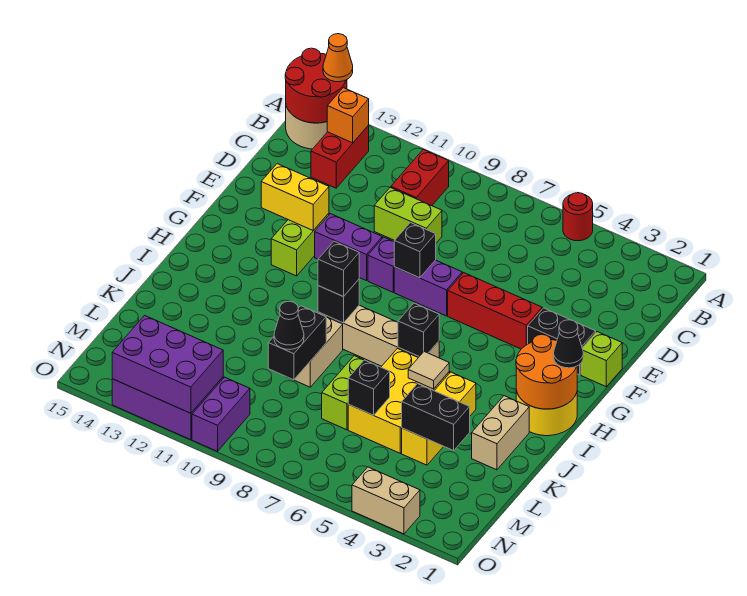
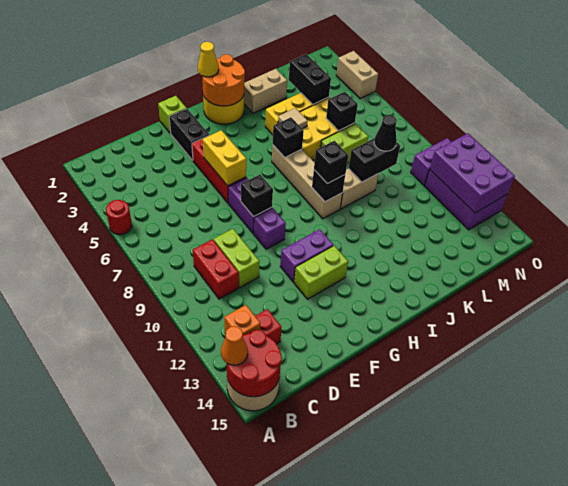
red brick B10:C10 level 1 -> red brick C9:C10 level 1
purple brick F10:F11 level 1 -> purple brick F11:G11 level 1
yellow brick F12:F13 level 2 -> yellow brick F5:F6 level 2
black cone H1 level 3 -> yellow cone H1 level 3

